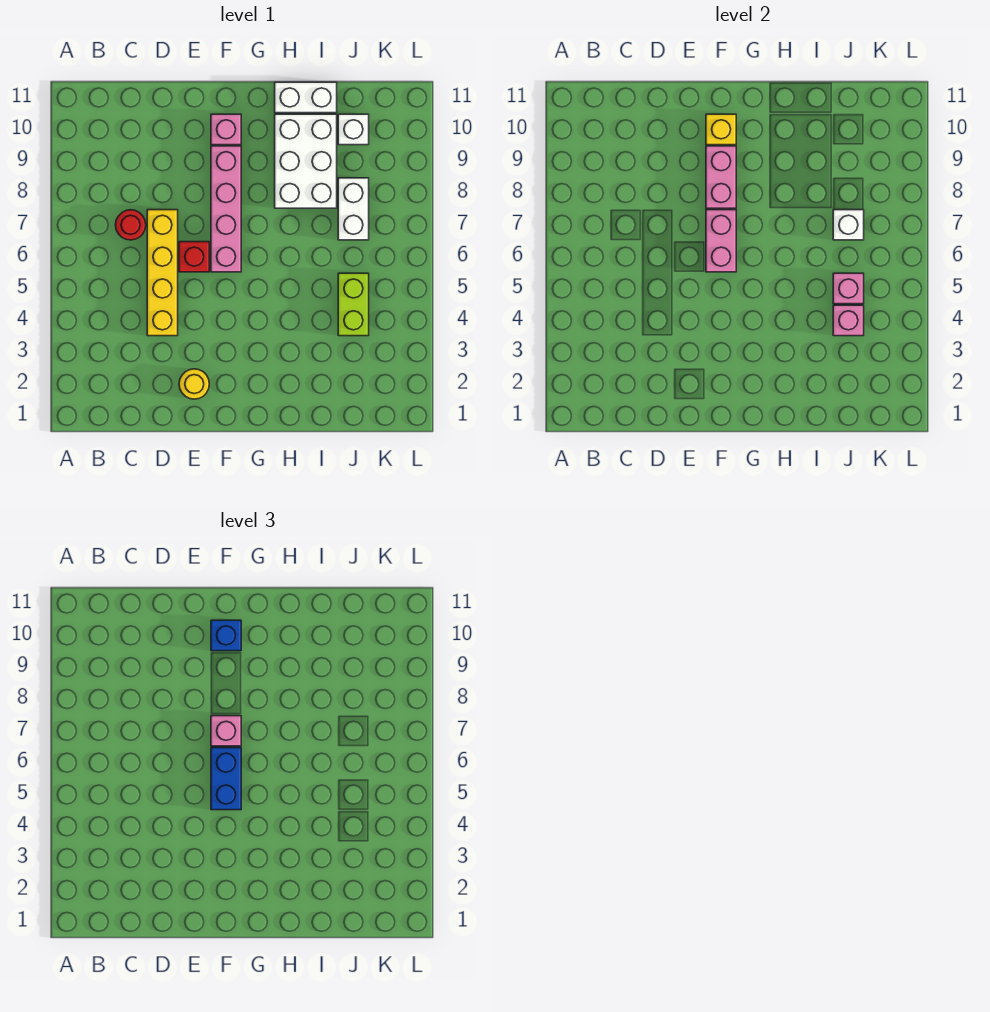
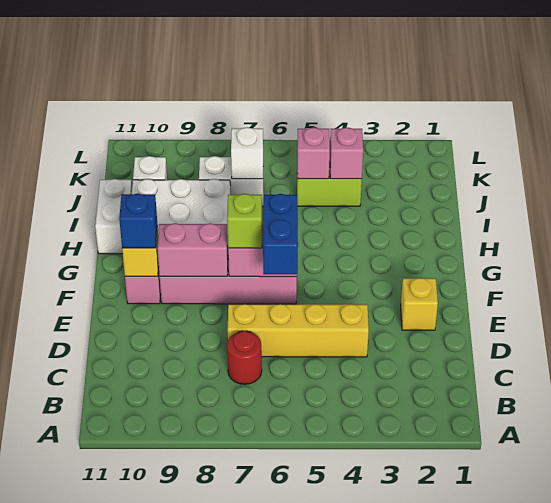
yellow round brick E2 level 1 -> yellow brick E2 level 1
red brick E6 level 1 -> none
blue brick F5:F6 level 3 -> blue brick E6:F6 level 3
pink brick F7 level 3 -> lime brick F7 level 3

